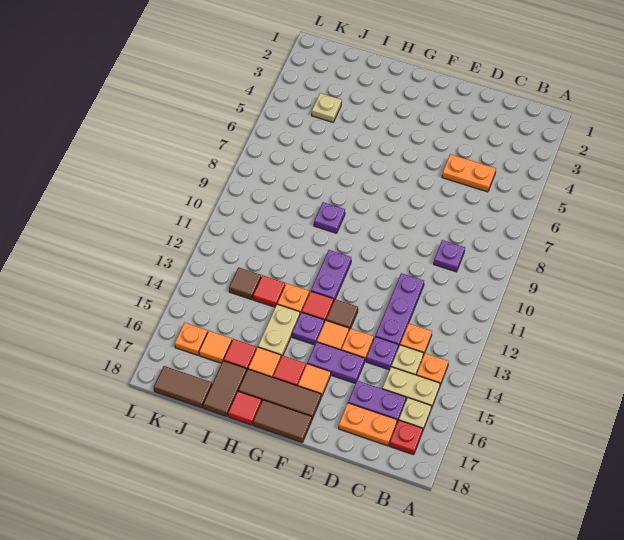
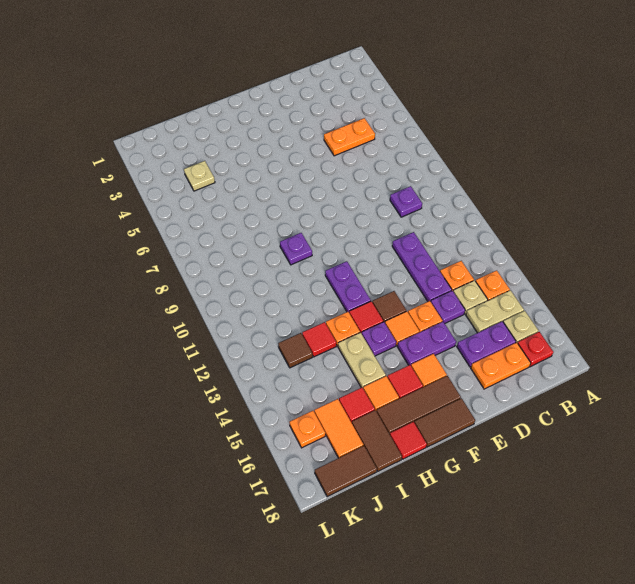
orange tile J16 level 1 -> orange tile J16:J17 level 1

